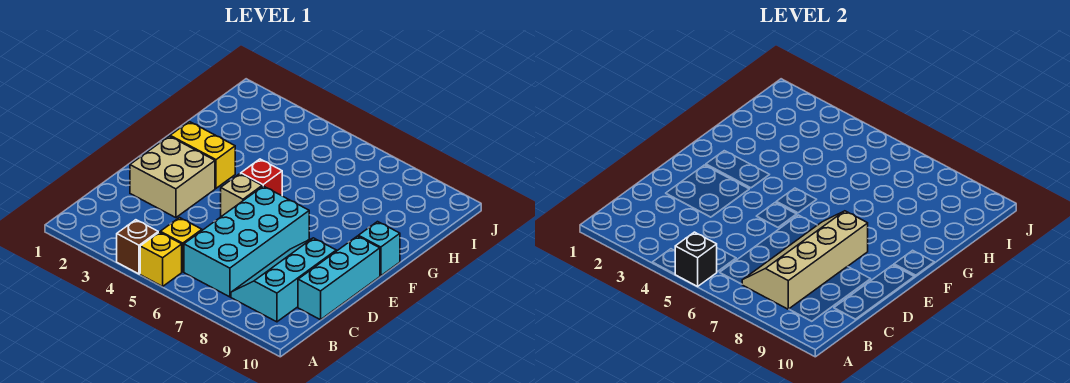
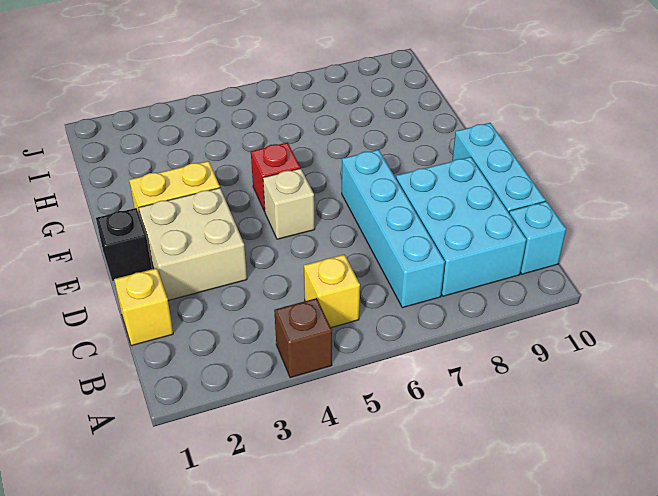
yellow brick A5 level 1 -> yellow brick C1 level 1
black brick A5 level 2 -> black brick E1 level 1
cyan brick B6:E7 level 1 -> cyan brick B7:E7 level 1
tan slope B7:E8 level 2 top 8 -> none
cyan slope B8:D9 level 1 top 9 -> cyan brick B8:D9 level 1
cyan brick F10 level 1 -> cyan brick B10 level 1

